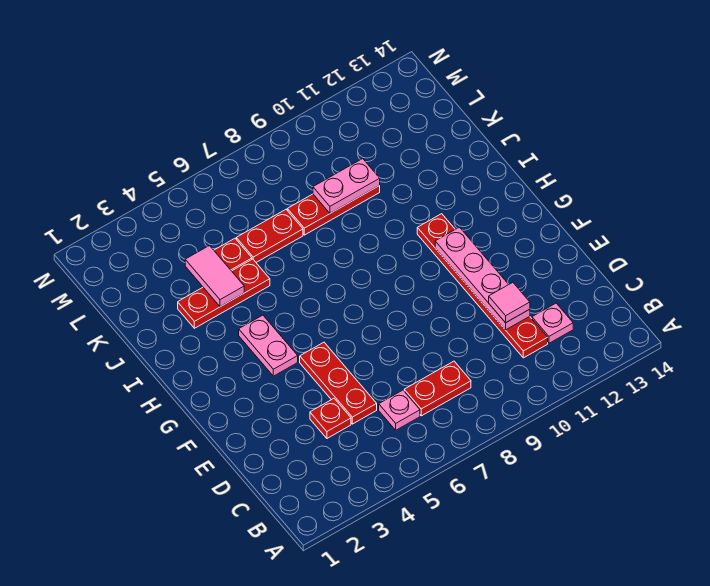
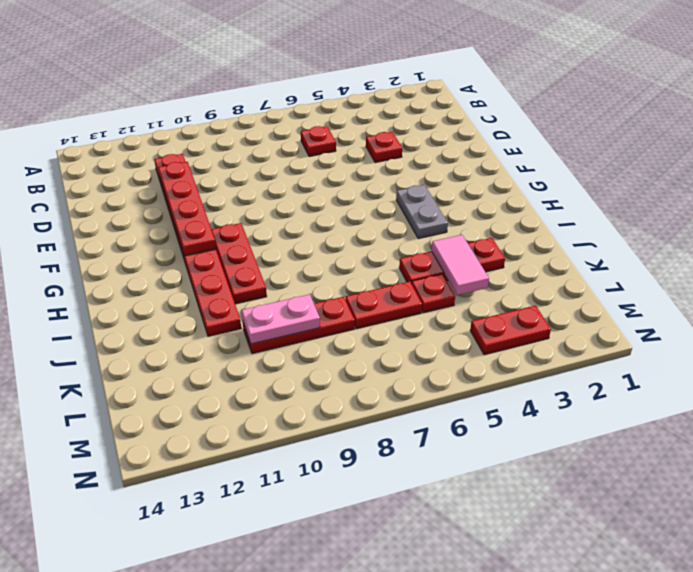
pink plate C6 level 1 -> red plate C6 level 1
red plate C7:C8 level 1 -> red plate M3:M4 level 1
red plate C11:H11 level 1 -> red plate C11:J11 level 1
pink plate C12 level 1 -> none
red plate D5:F5 level 1 -> red plate G10:I10 level 1
pink plate D11:G11 level 2 -> red plate D11:G11 level 2
pink tile D11 level 3 -> none
pink plate G4:H4 level 1 -> grey plate G4:H4 level 1

